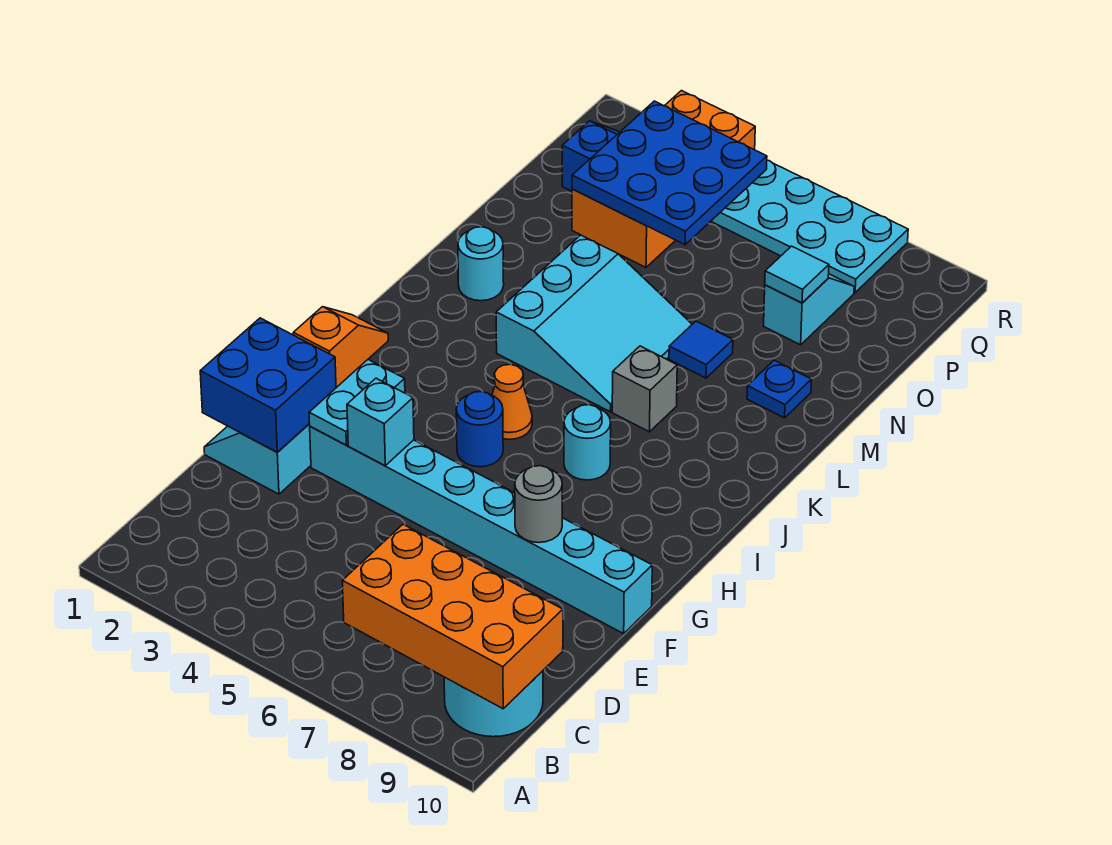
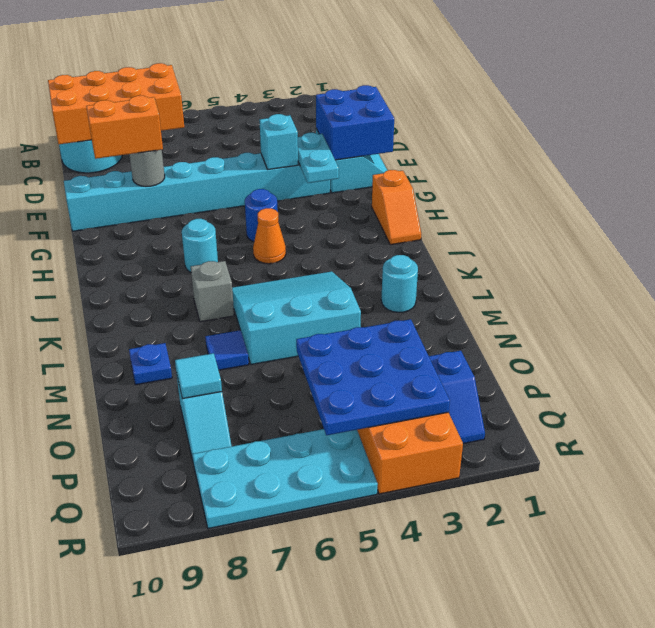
none -> orange brick F8:F9 level 3
cyan slope K4:M6 level 1 top 4 -> cyan slope K4:M6 level 1 top M

